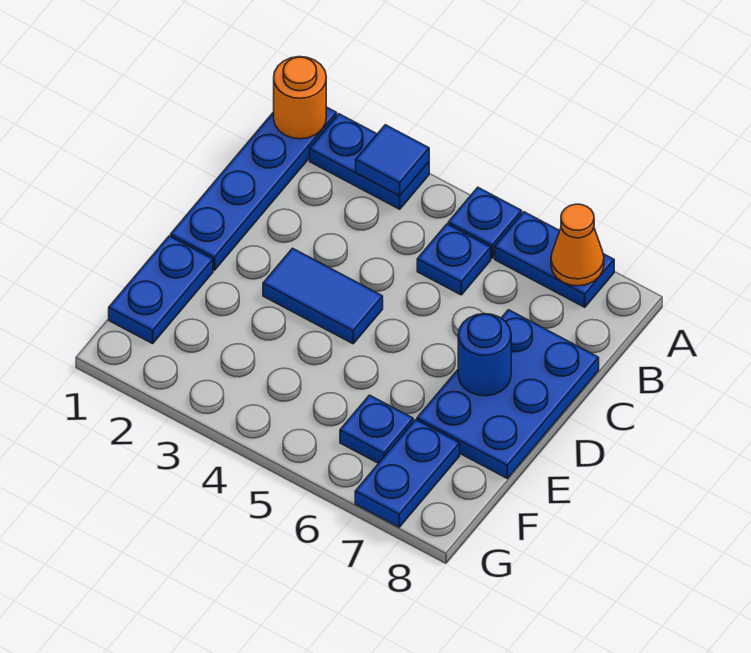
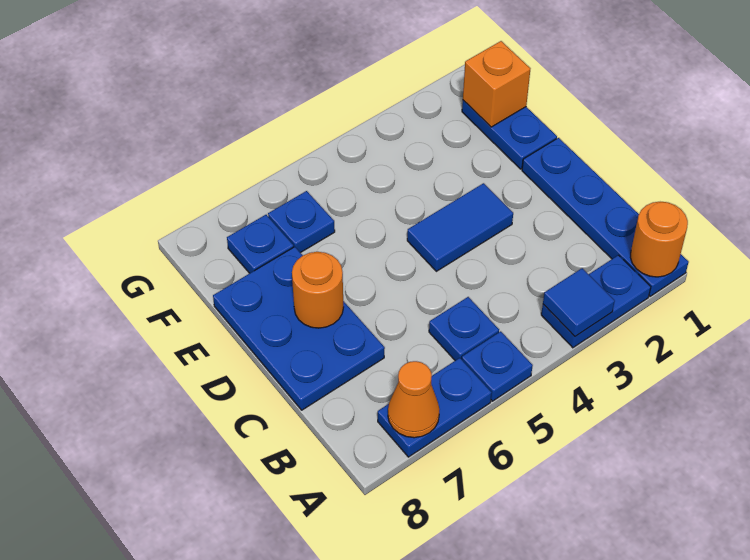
blue round brick D7 level 2 -> orange round brick D7 level 2
none -> orange brick F1 level 2
blue plate F7:G7 level 1 -> blue plate F7 level 1

